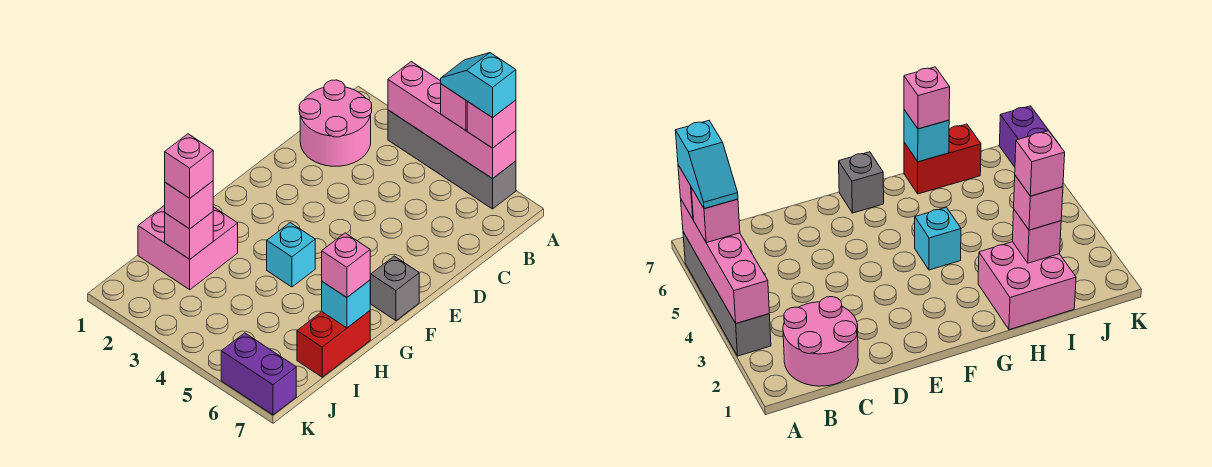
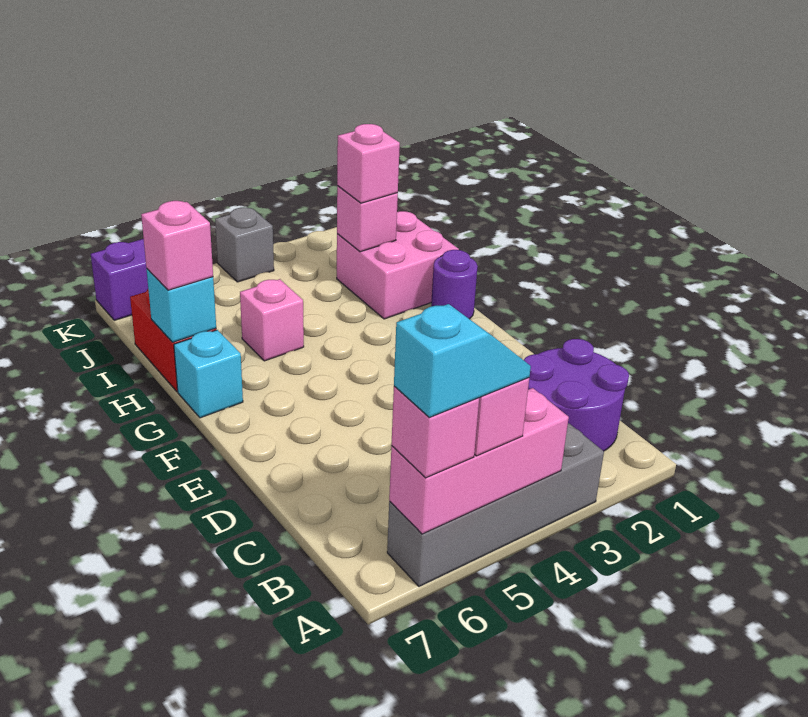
pink brick A3:A6 level 2 -> pink brick A4:A6 level 2
pink round brick B1:C2 level 1 -> purple round brick B1:C2 level 1
grey brick F7 level 1 -> grey brick K4 level 1
none -> purple round brick G1 level 1
cyan brick G4 level 1 -> cyan brick G7 level 1
pink brick I2 level 4 -> pink brick H5 level 1

